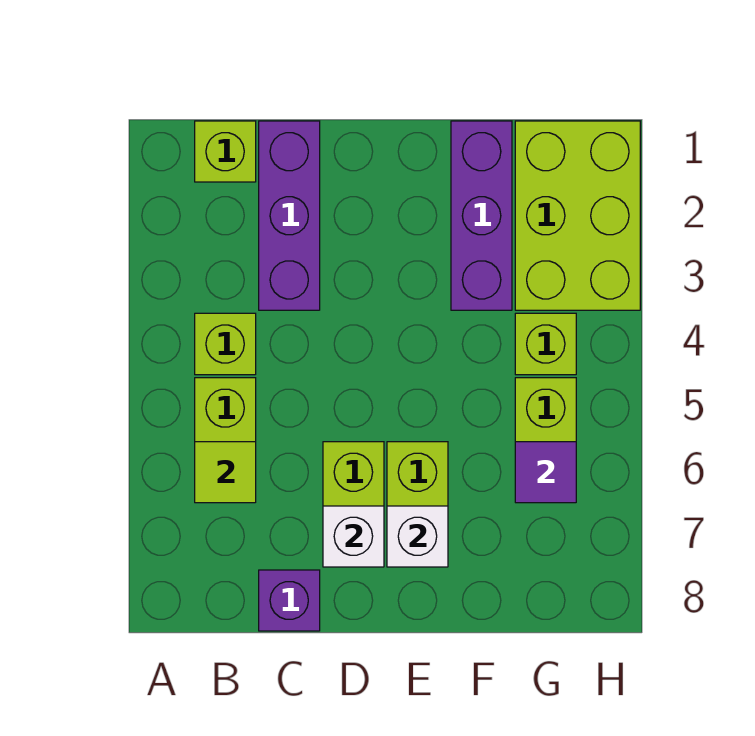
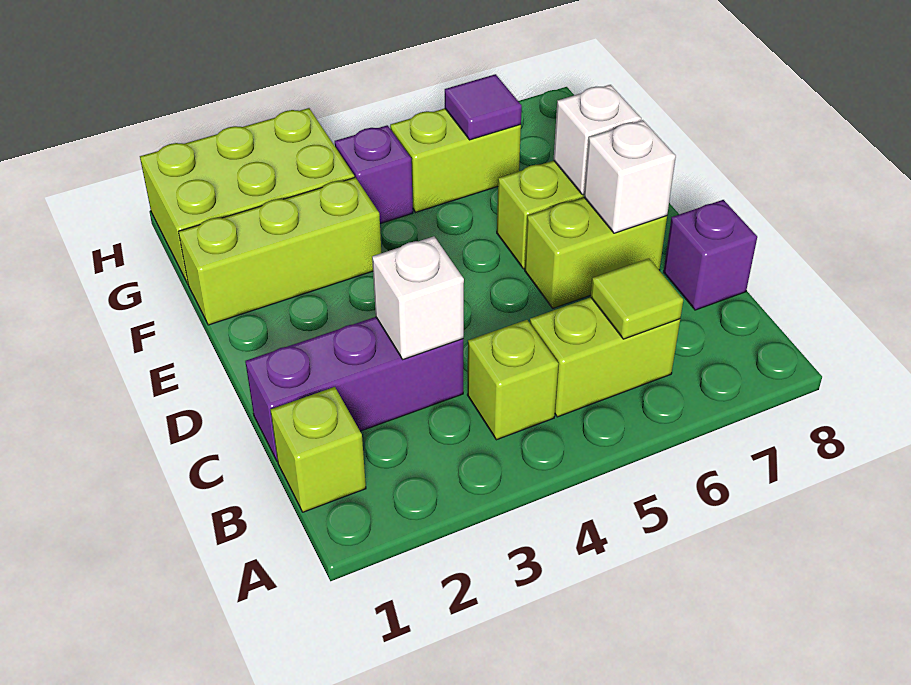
none -> white brick C3 level 2
purple brick F1:F3 level 1 -> lime brick F1:F3 level 1
lime brick G4 level 1 -> purple brick G4 level 1

